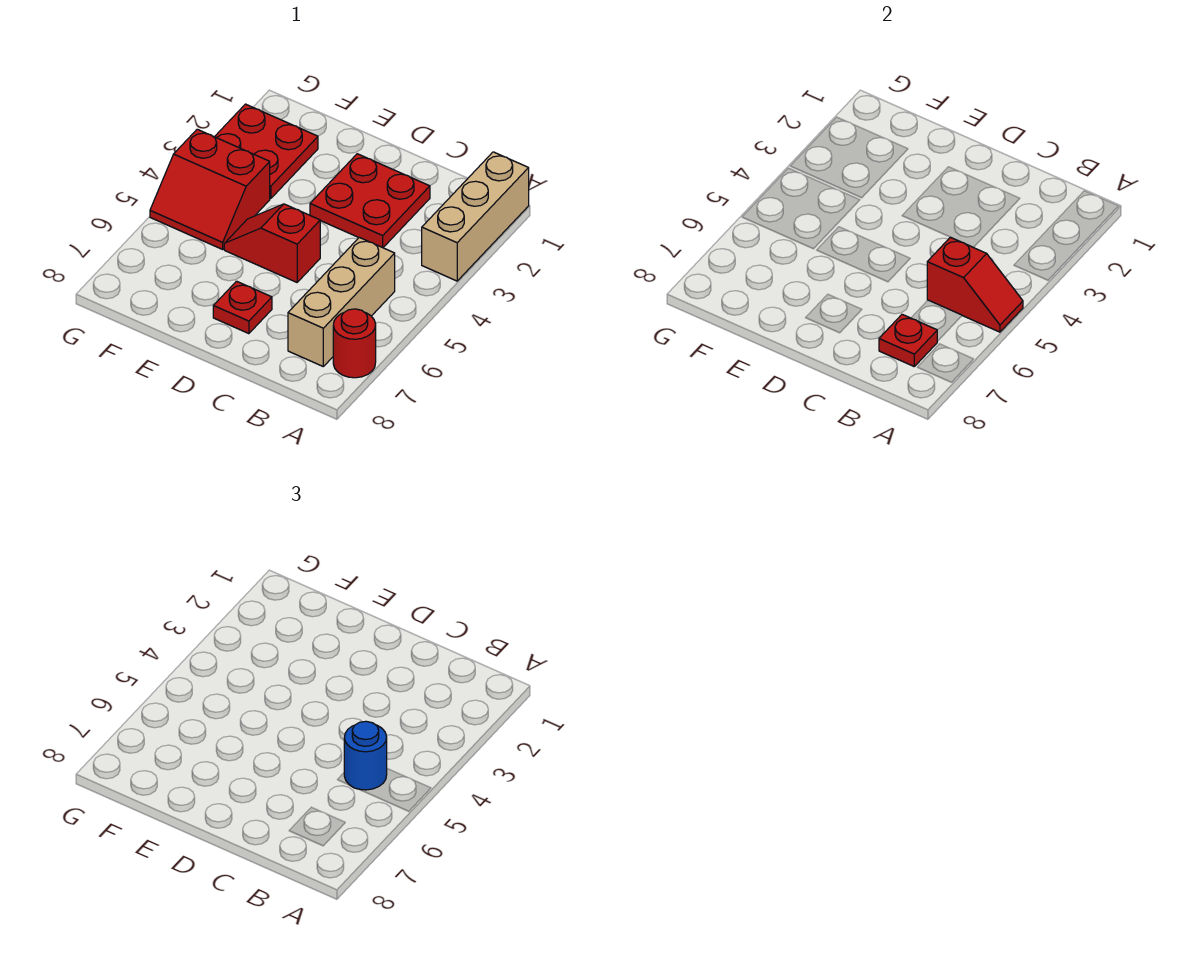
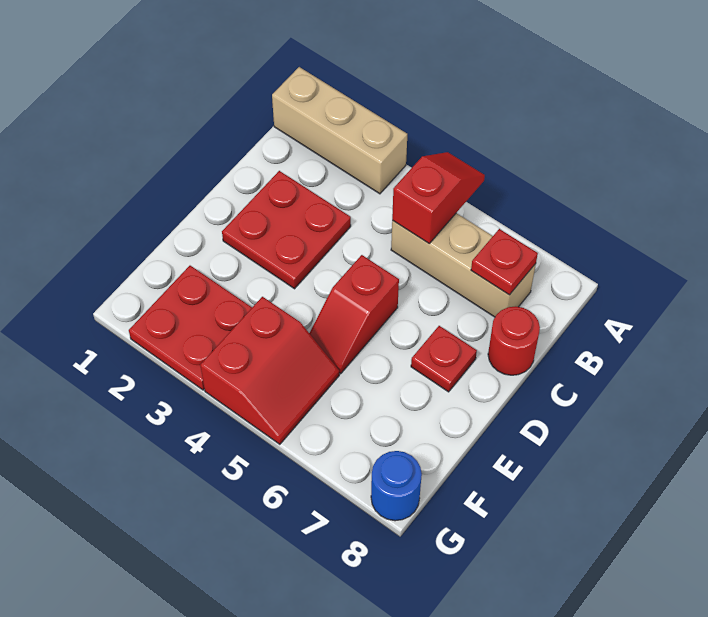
red round brick A7 level 1 -> red round brick C8 level 1
blue round brick B5 level 3 -> blue round brick G8 level 1

